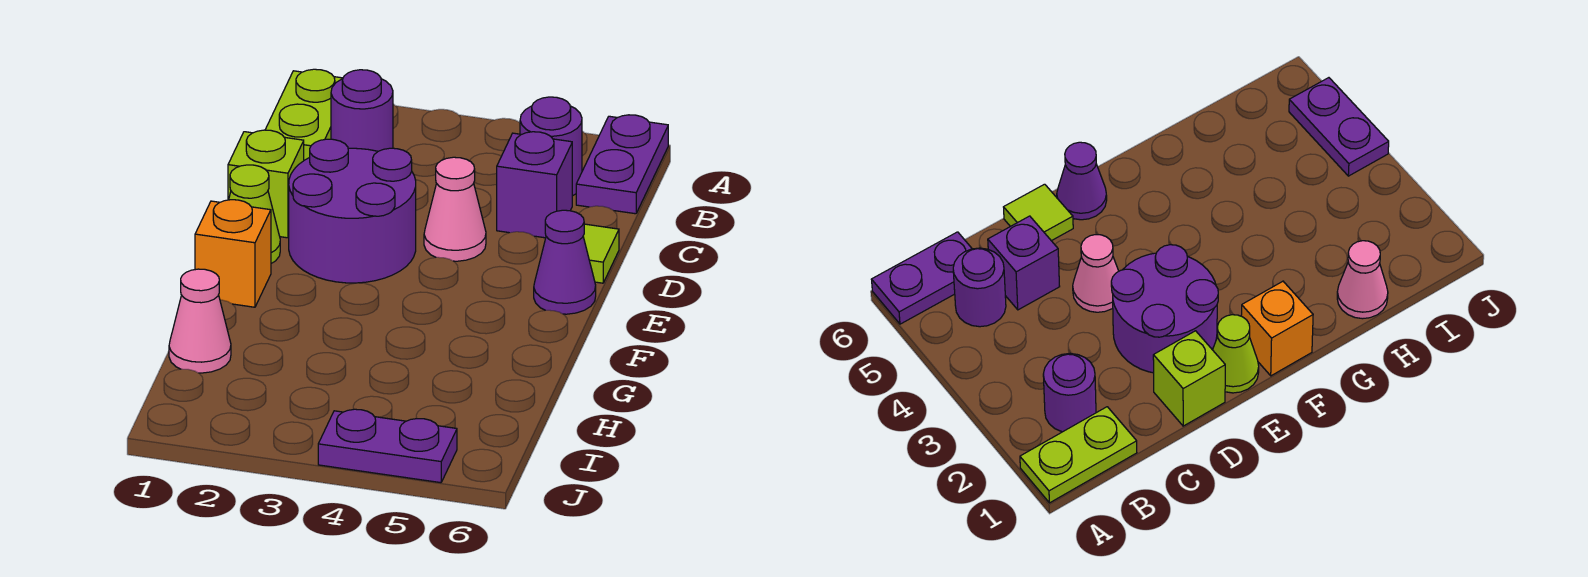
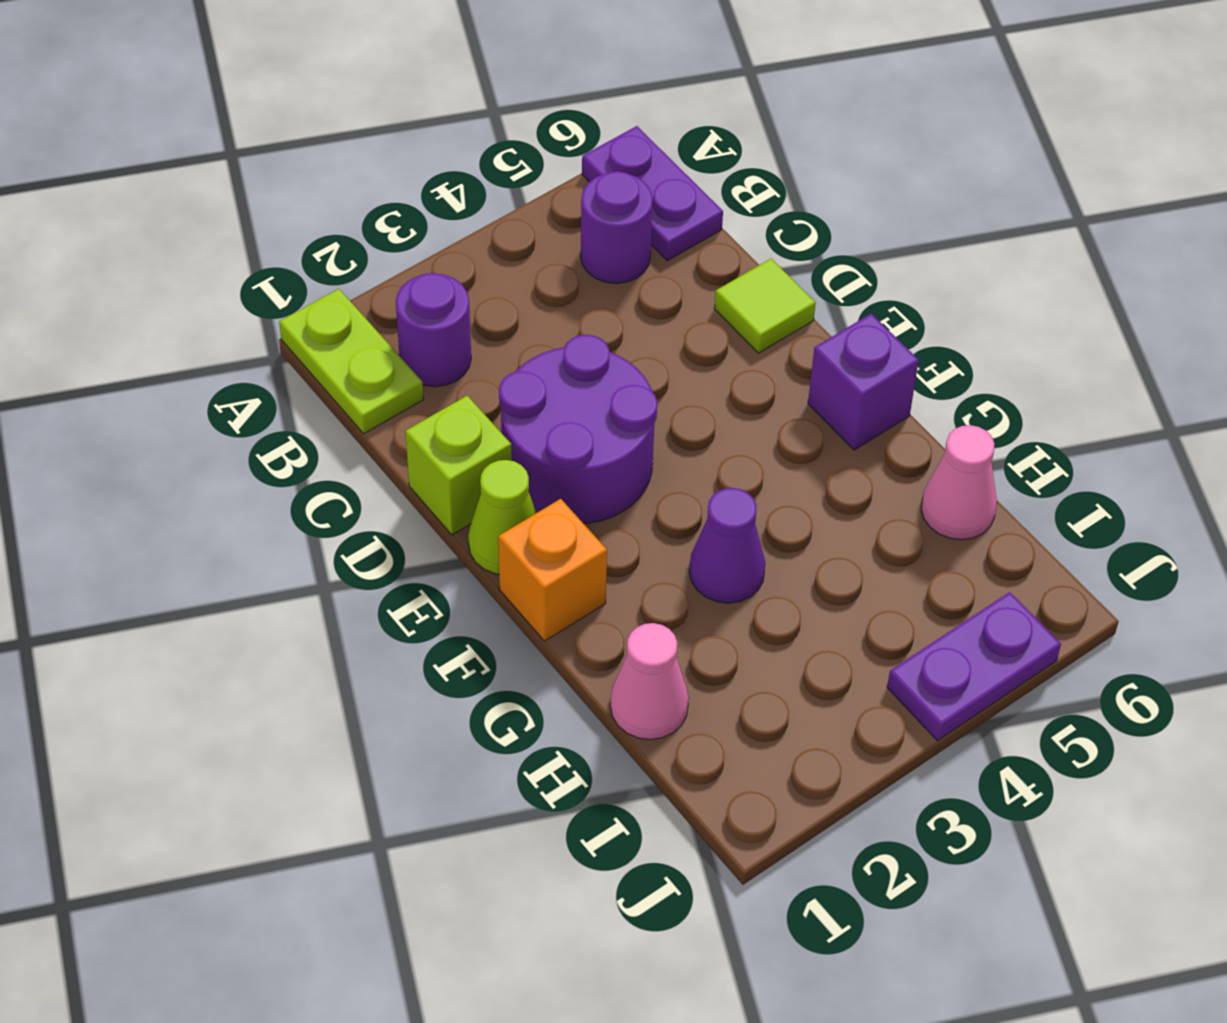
purple brick C5 level 1 -> purple brick F6 level 1
pink cone D4 level 1 -> pink cone H6 level 1
purple cone E6 level 1 -> purple cone G3 level 1

